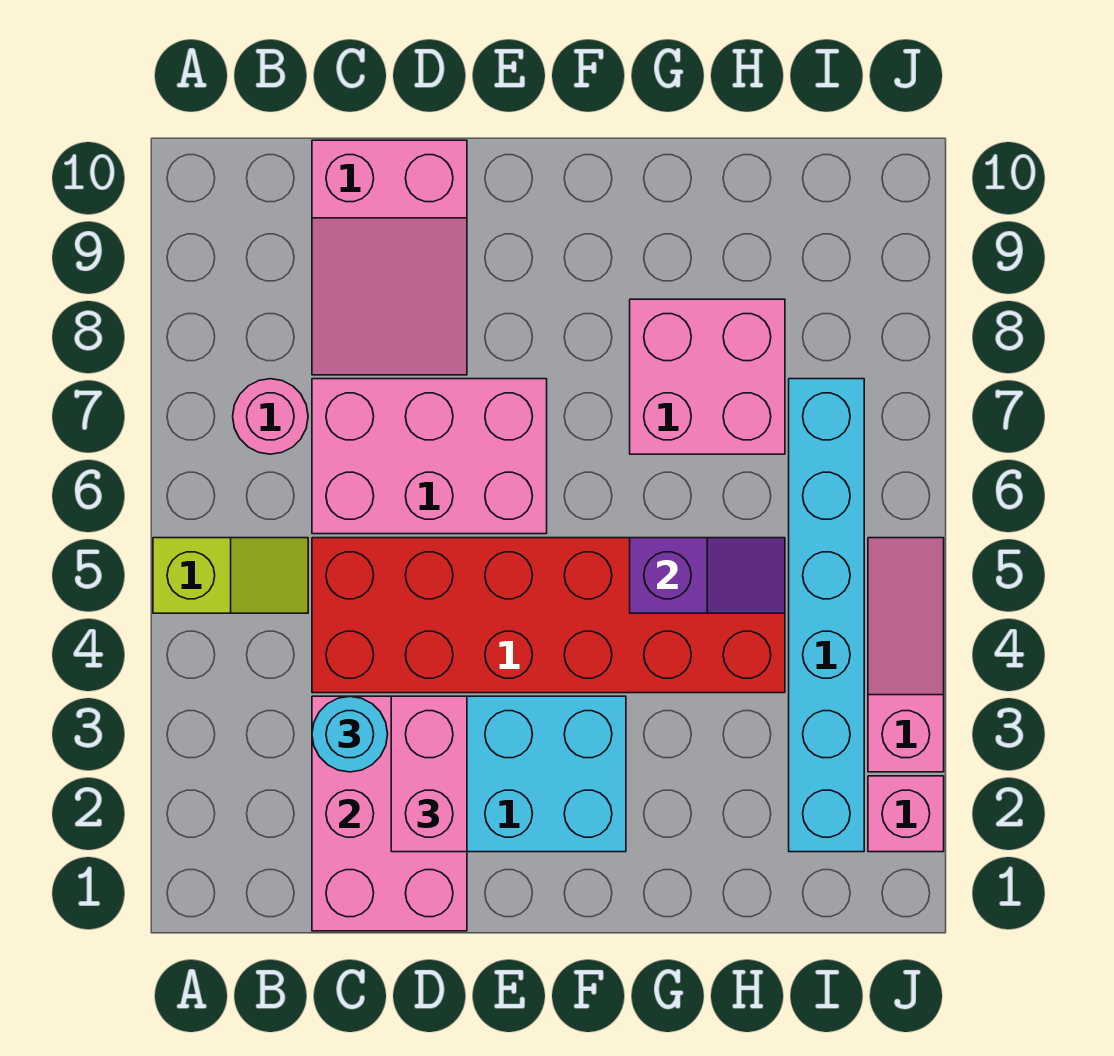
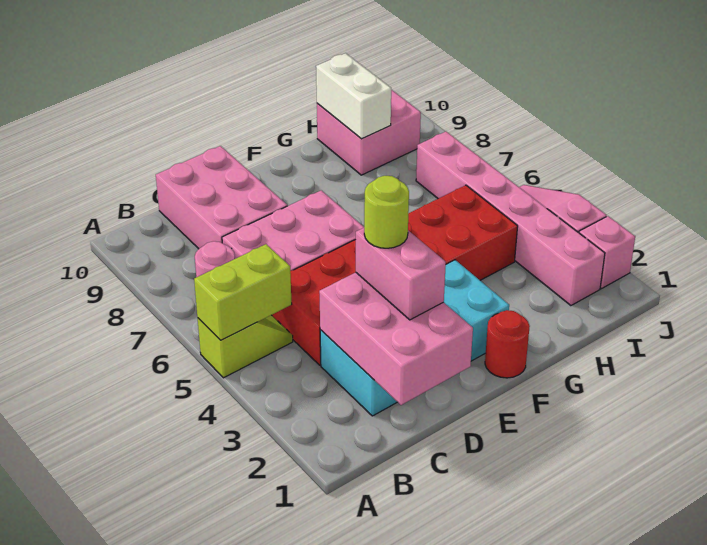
none -> lime brick A5:B5 level 2
cyan round brick C3 level 3 -> none
pink slope C8:D10 level 1 top 10 -> pink brick C8:D10 level 1
none -> lime round brick D3 level 4
none -> red round brick F1 level 1
purple slope G5:H5 level 2 top G -> none
pink brick G7:H8 level 1 -> pink brick H9:I10 level 1
none -> white brick H9:H10 level 2
cyan brick I2:I7 level 1 -> pink brick I2:I7 level 1

